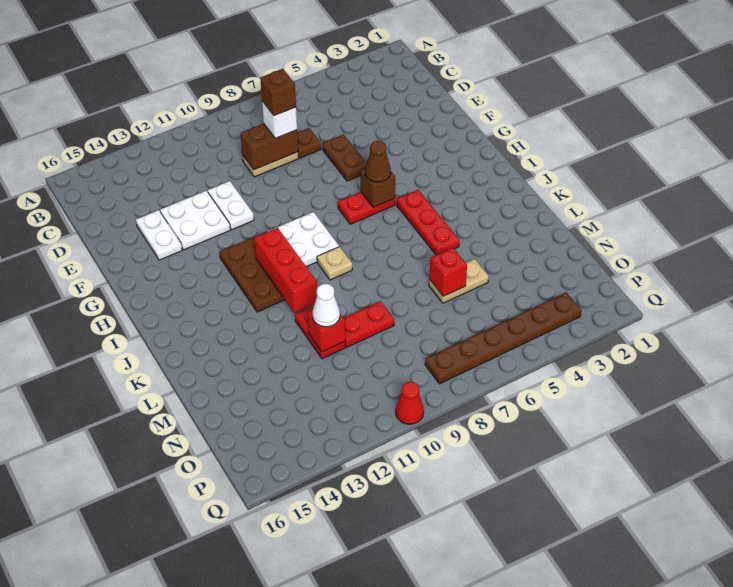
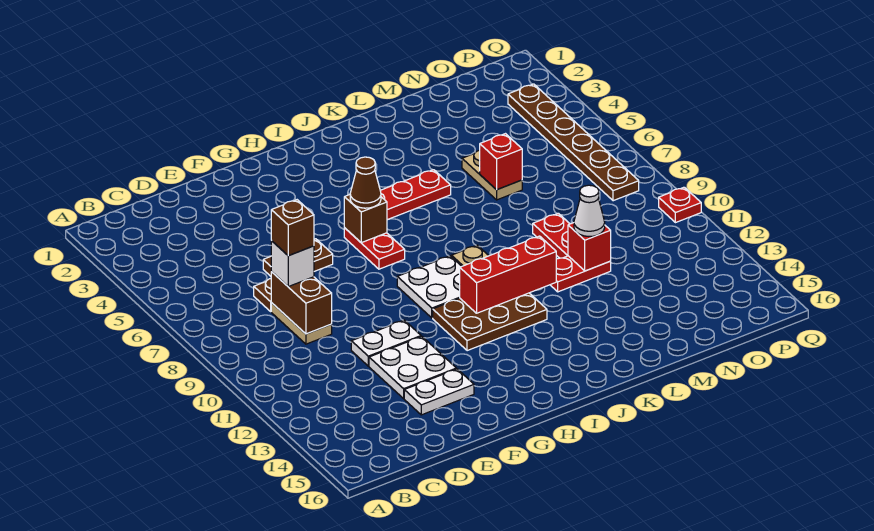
red cone Q10 level 1 -> red plate Q10 level 1

